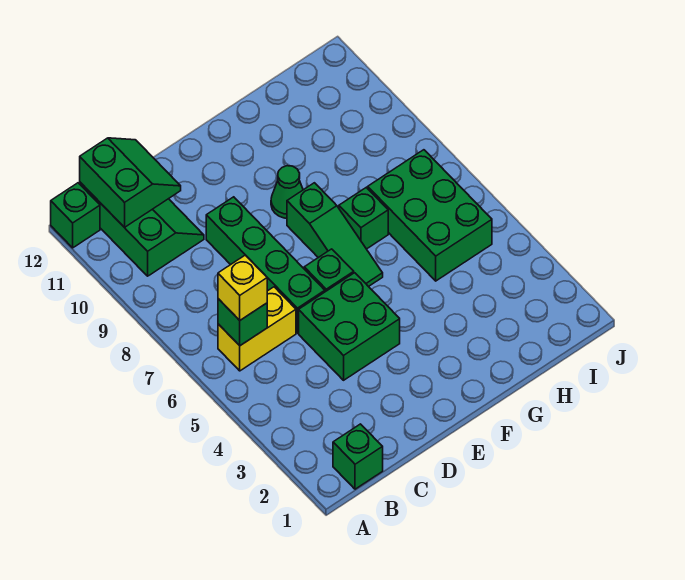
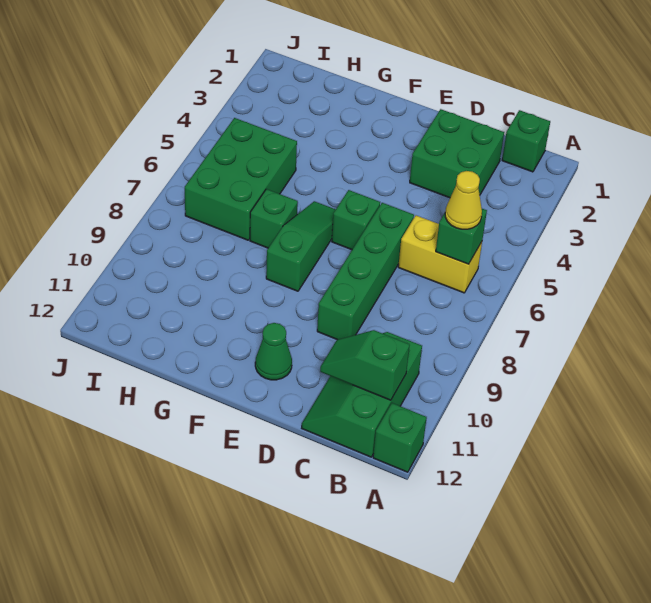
yellow brick B6 level 3 -> yellow cone B6 level 3
green slope B11:C12 level 2 top B -> green slope B11:C11 level 2 top B
green brick D4:E5 level 1 -> green brick C2:D3 level 1
green cone F9 level 1 -> green cone E11 level 1

